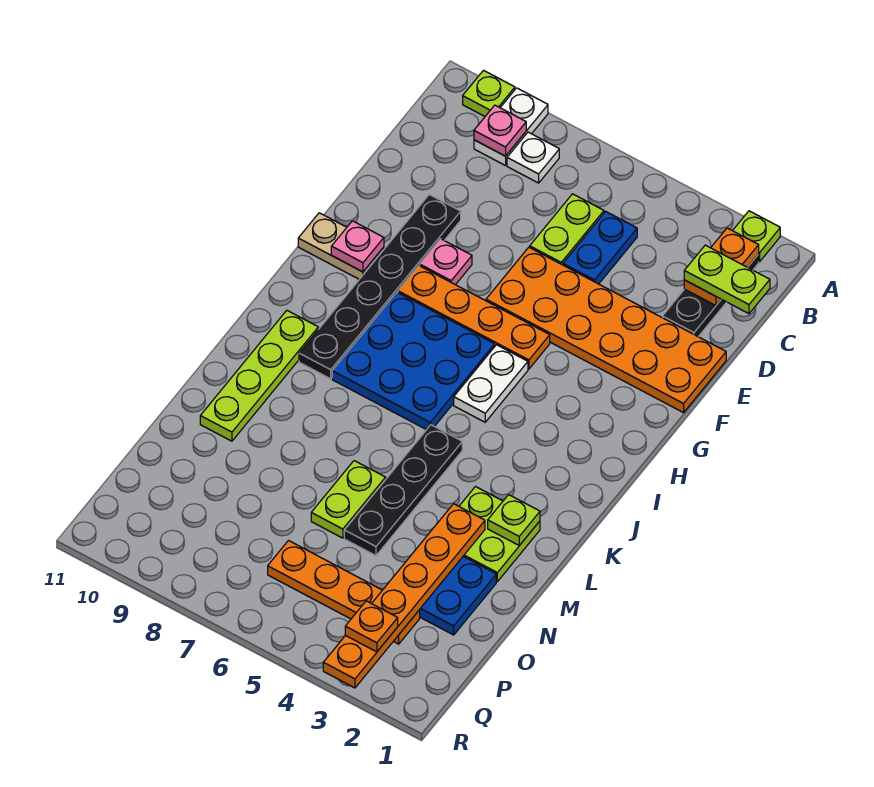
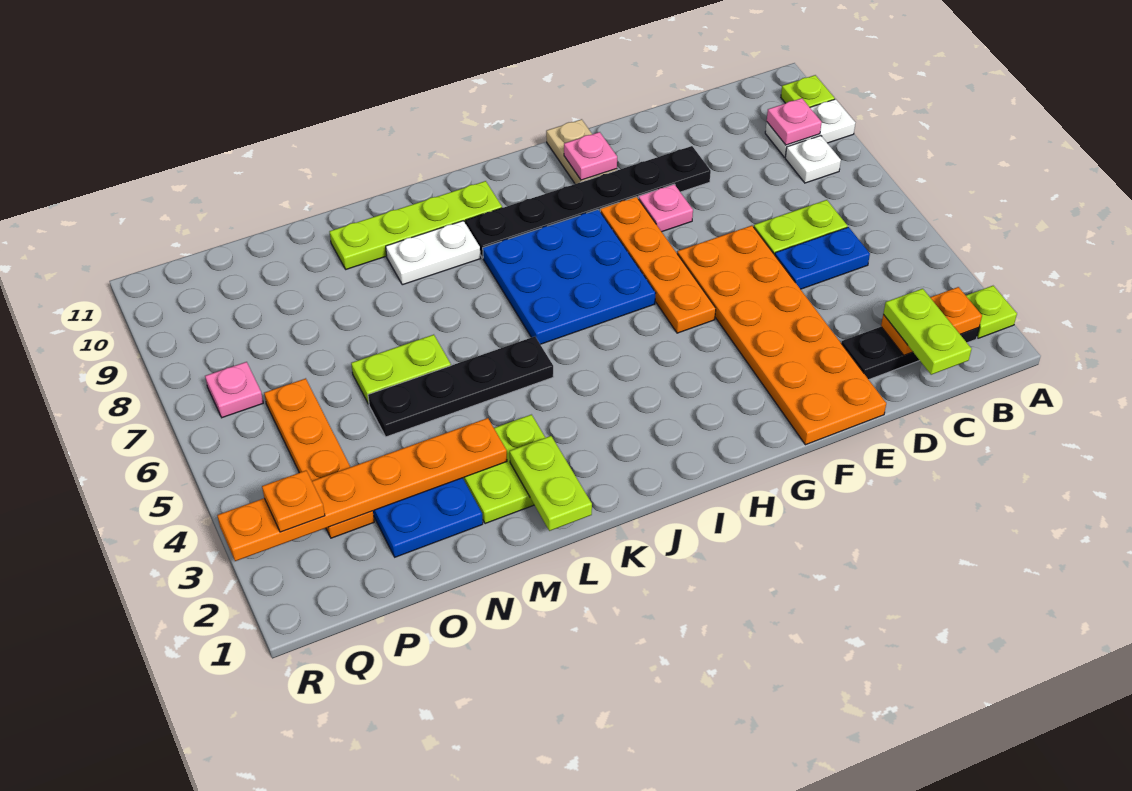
white plate H5:I5 level 1 -> white plate K9:L9 level 1
lime plate L2 level 2 -> lime plate L1:L2 level 2
none -> pink plate Q7 level 1

